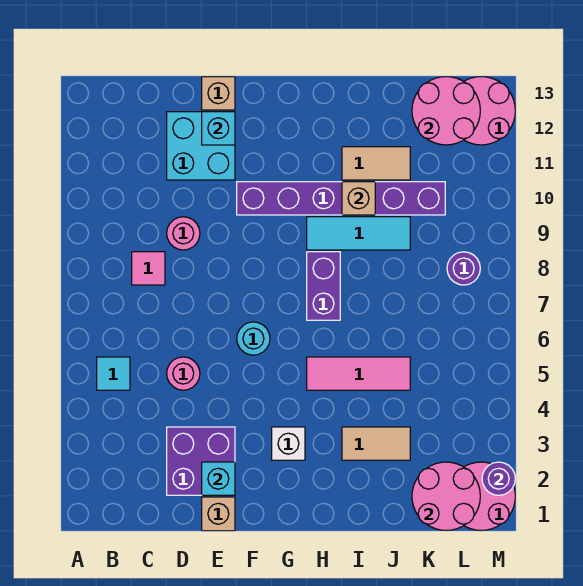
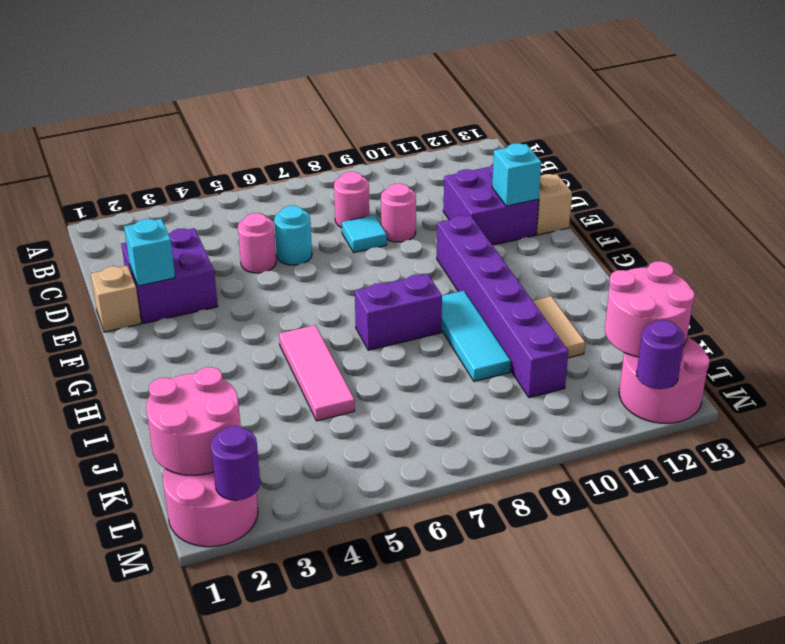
cyan tile B5 level 1 -> cyan tile D8 level 1
pink tile C8 level 1 -> pink round brick C8 level 1
cyan brick D11:E12 level 1 -> purple brick D11:E12 level 1
cyan round brick F6 level 1 -> cyan round brick D6 level 1
white brick G3 level 1 -> none
tan tile I3:J3 level 1 -> none
tan brick I10 level 2 -> none
purple round brick L8 level 1 -> purple round brick M12 level 2

